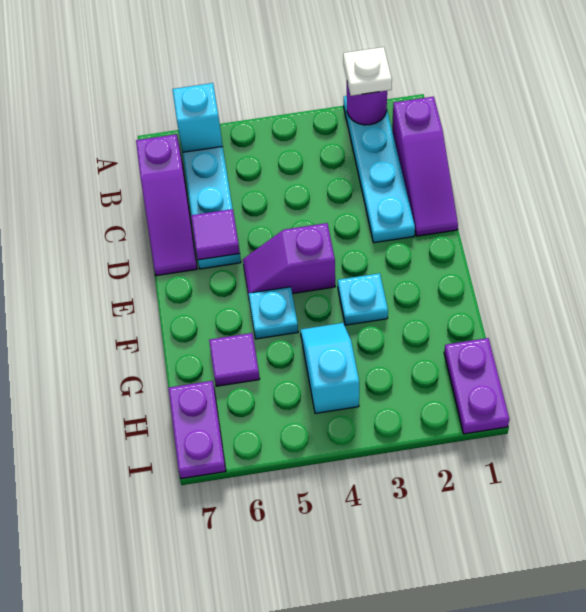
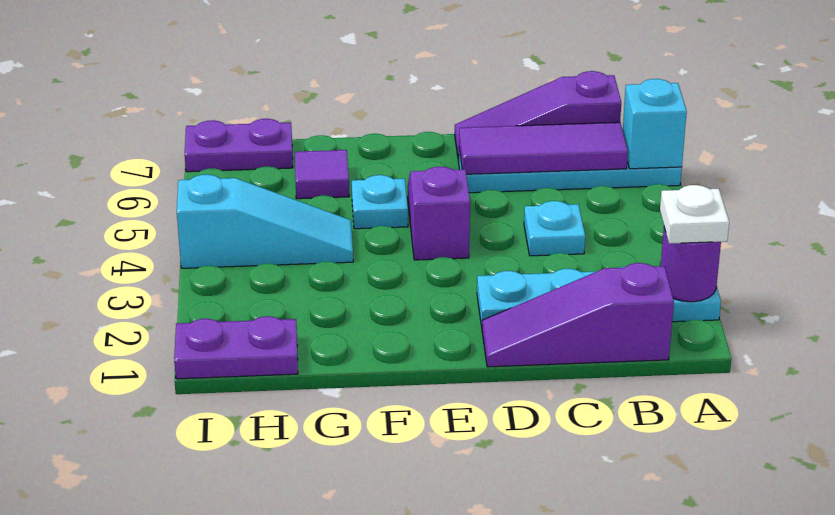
purple tile D6 level 2 -> purple tile B6:D6 level 2
cyan plate F3 level 1 -> cyan plate C4 level 1
cyan slope G4:H4 level 1 top H -> cyan slope G4:I4 level 1 top I

